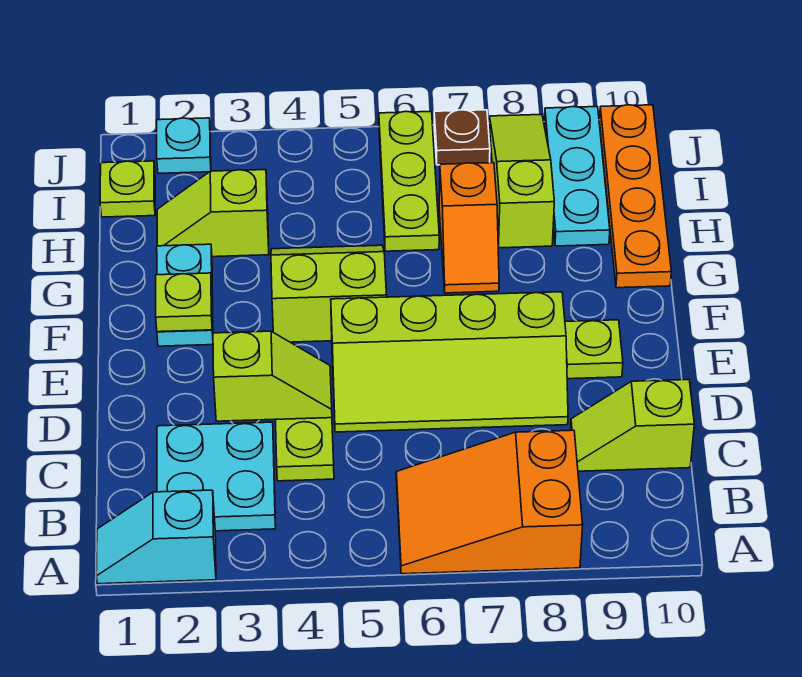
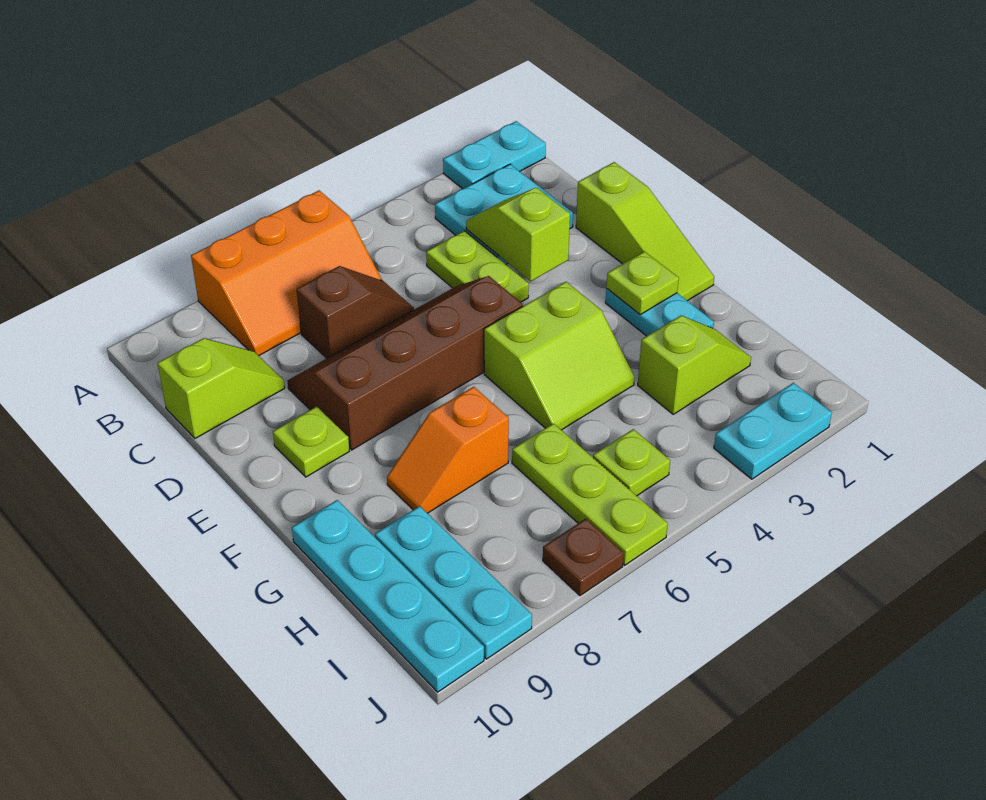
cyan slope A1:A2 level 1 top 2 -> cyan plate A1:A2 level 1
orange slope A6:B8 level 1 top 8 -> orange slope A6:B8 level 1 top A
none -> brown slope C6:C7 level 1 top 7
lime slope D3:D4 level 2 top 3 -> lime slope C3:D3 level 2 top D
lime slope D5:E8 level 1 top E -> brown slope D5:E8 level 1 top E
orange slope G7:H7 level 1 top H -> orange slope G7:G8 level 1 top 7
orange plate G10:J10 level 1 -> cyan plate G10:J10 level 1
lime slope H8:J8 level 1 top H -> lime slope D1:F1 level 1 top D
lime plate I1 level 1 -> lime plate I5 level 1
cyan plate J2 level 1 -> cyan plate J2:J3 level 1

